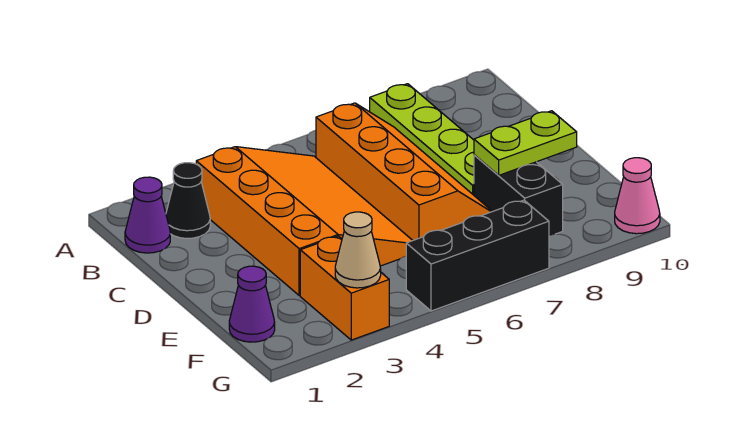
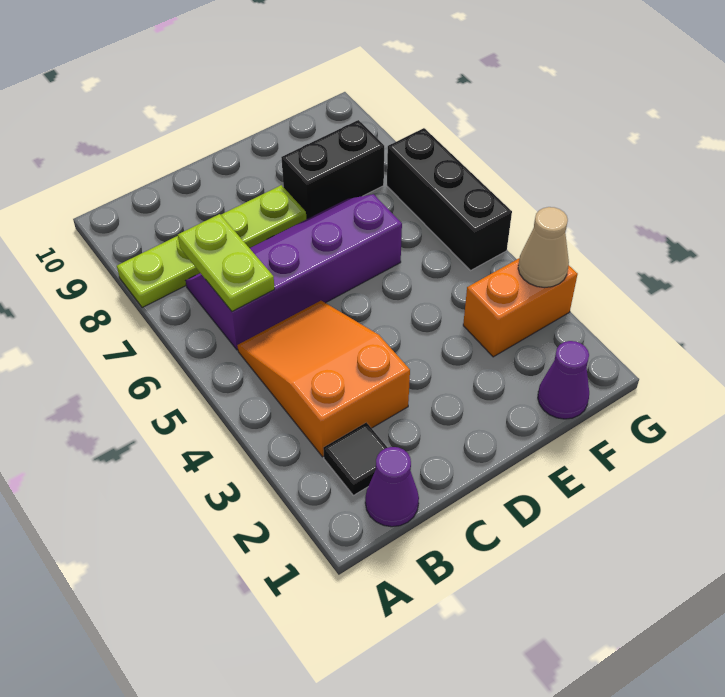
black cone B2 level 1 -> black tile B2 level 1
orange slope B3:E5 level 1 top 3 -> orange slope B3:C5 level 1 top 3
orange slope B6:E7 level 1 top 6 -> purple slope B6:E7 level 1 top 6
lime plate E8:E9 level 2 -> lime plate B6:B7 level 2
pink cone G10 level 1 -> none

